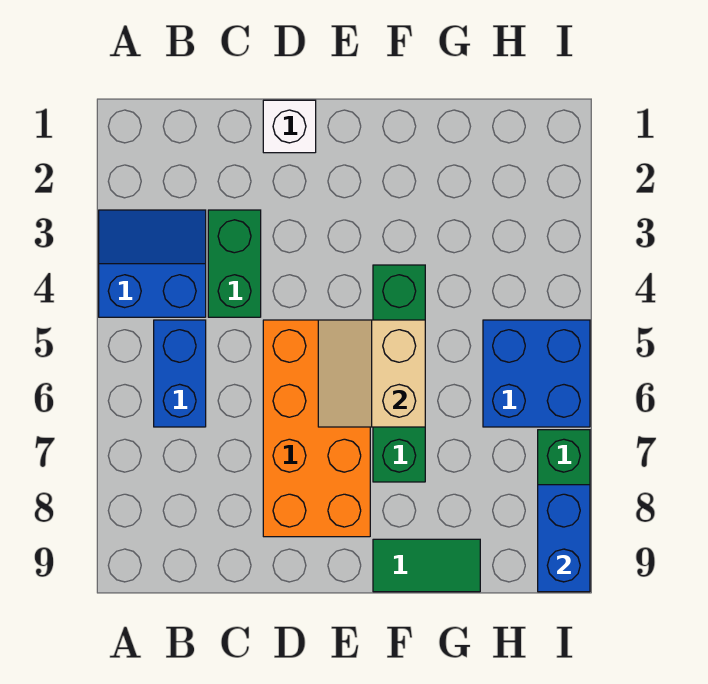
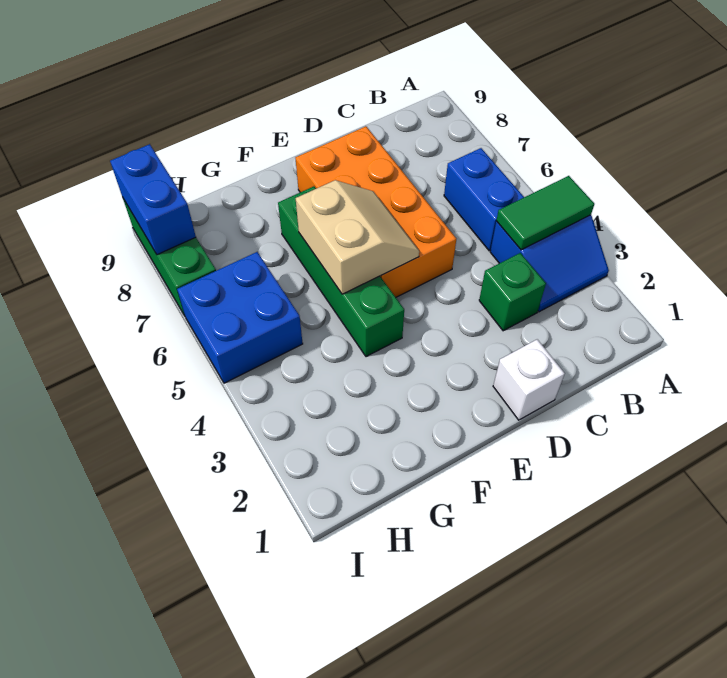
green brick C3:C4 level 1 -> green brick C3 level 1
green tile F9:G9 level 1 -> green tile A4:B4 level 2

